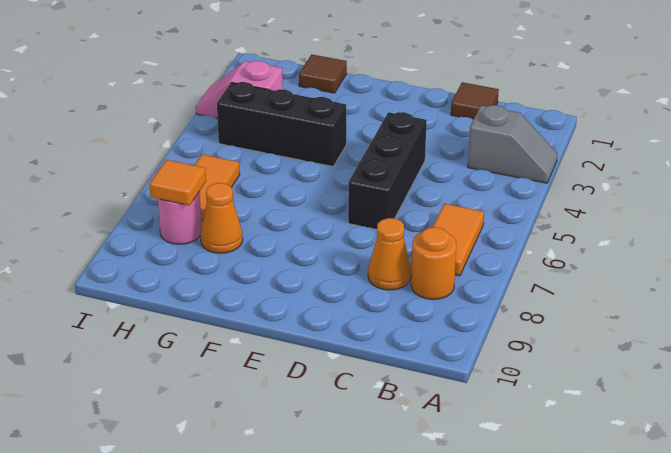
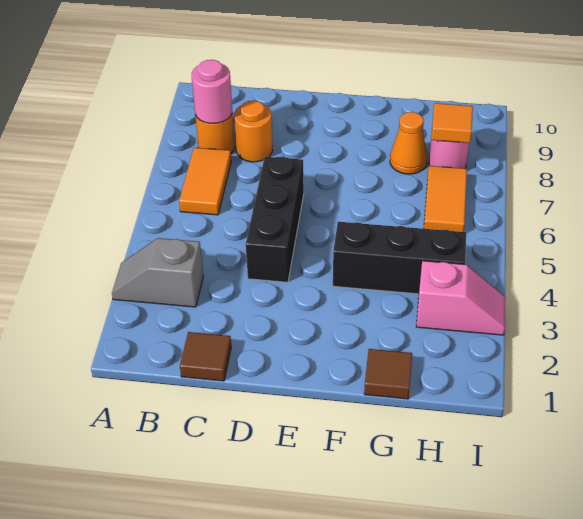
none -> pink round brick B8 level 2
orange cone C8 level 1 -> orange round brick C8 level 1

